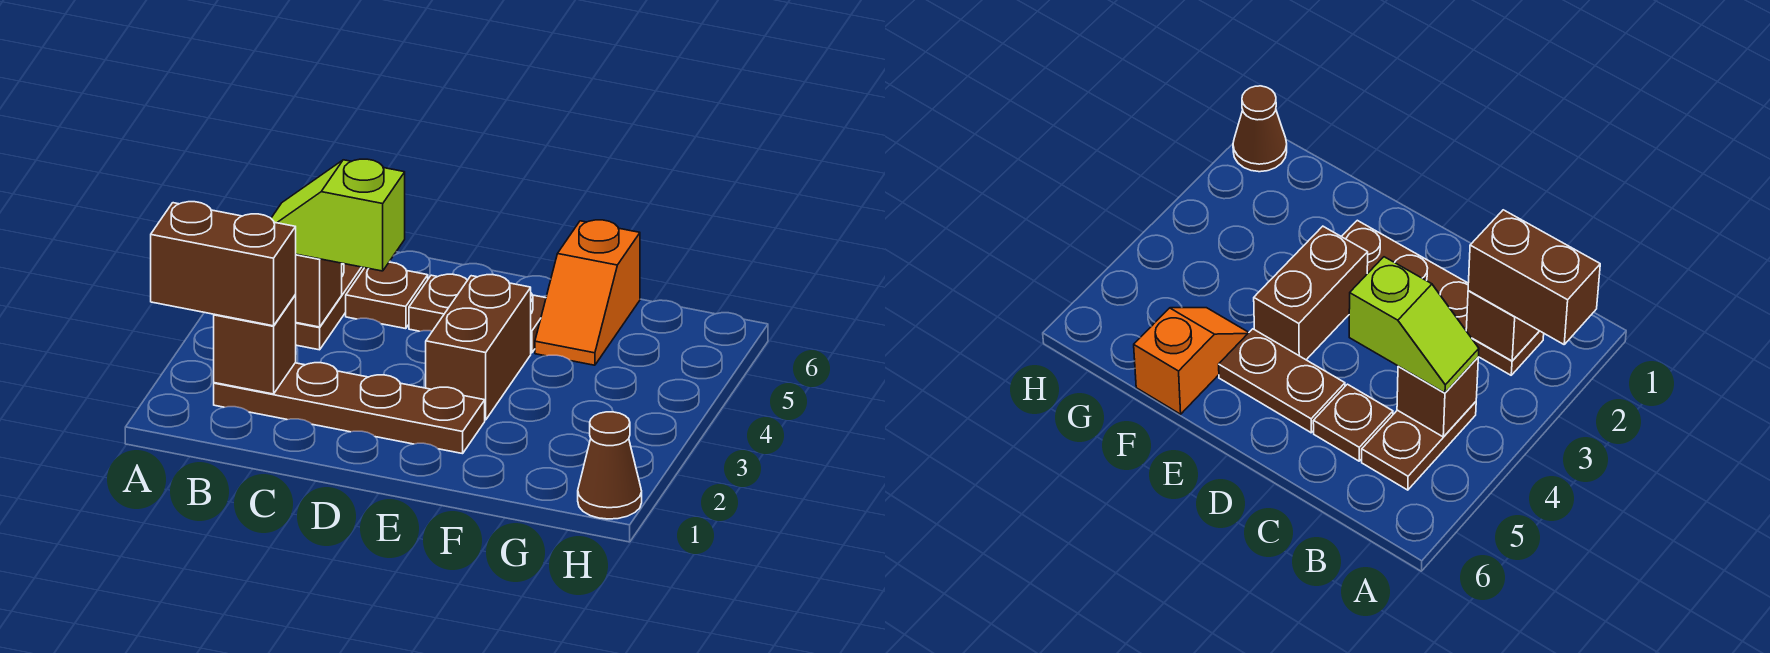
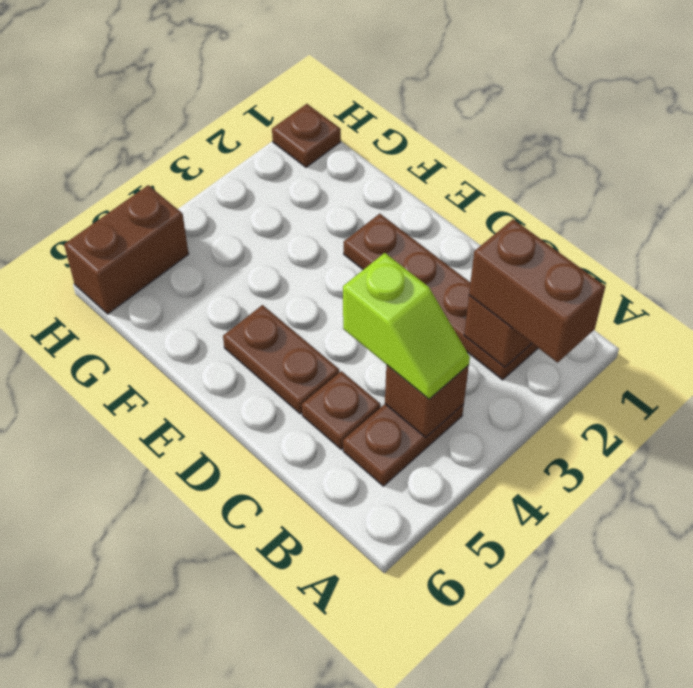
brown brick E3:E4 level 1 -> brown brick H5:H6 level 1
orange slope F5:F6 level 1 top 6 -> none
brown cone H1 level 1 -> brown plate H1 level 1

